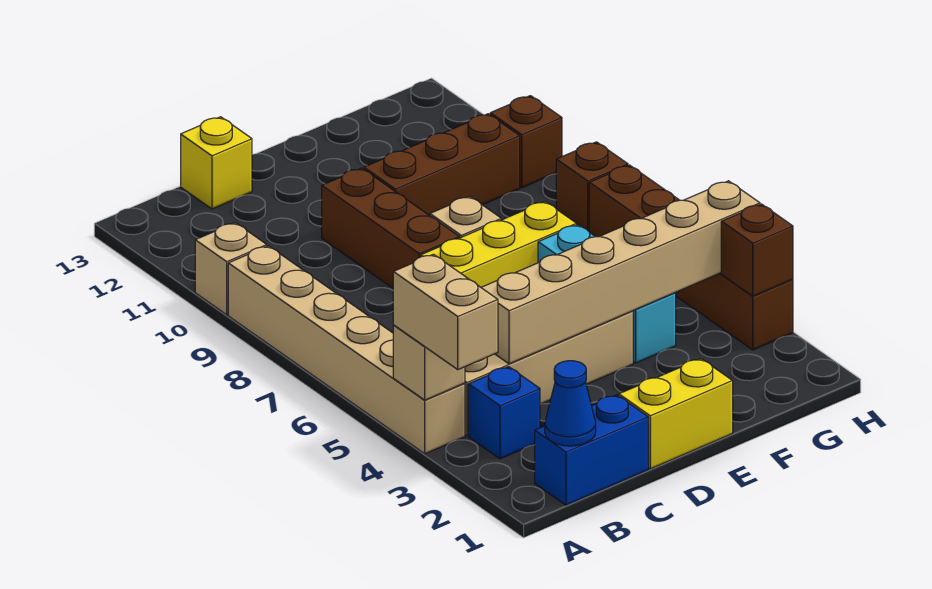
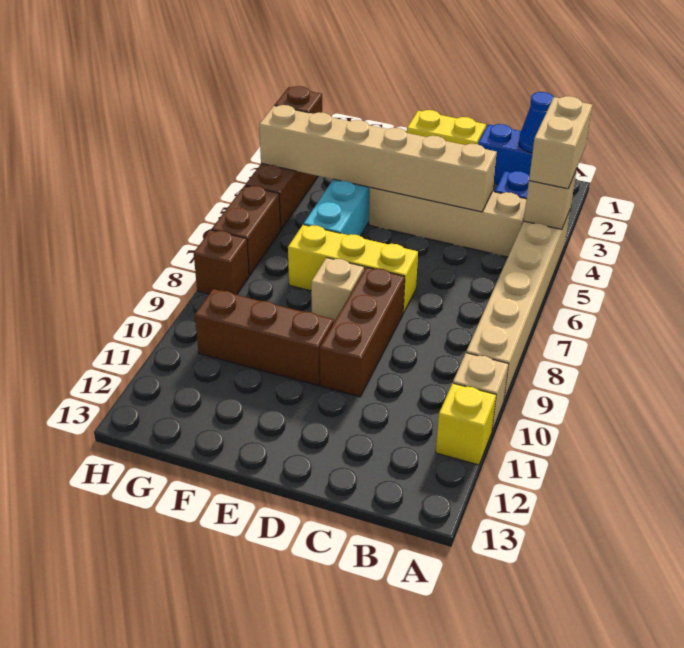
yellow brick C13 level 1 -> yellow brick A11 level 1
brown brick H10 level 1 -> none

